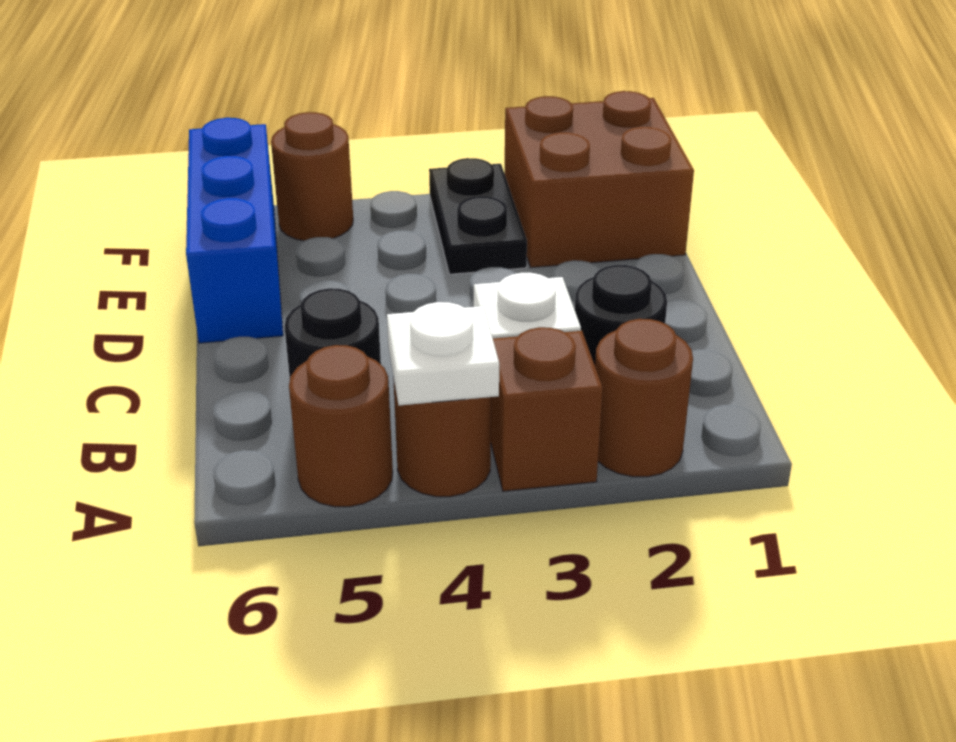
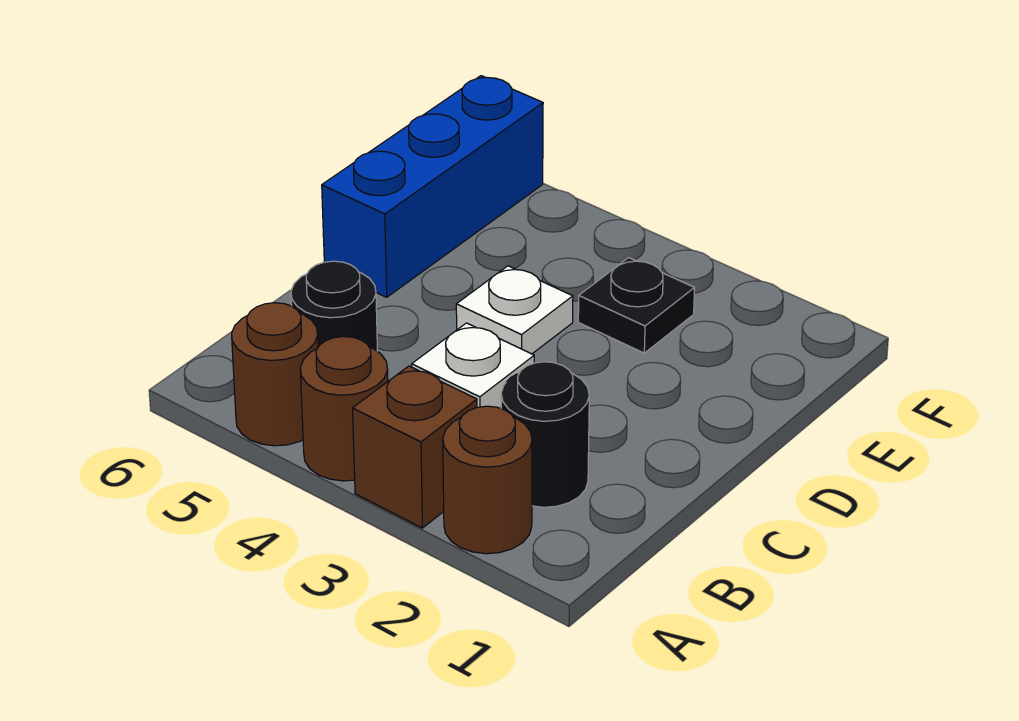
white plate A4 level 2 -> white plate D4 level 1
brown brick E1:F2 level 1 -> none
black plate E3:F3 level 1 -> black plate E3 level 1
brown round brick F5 level 1 -> none

